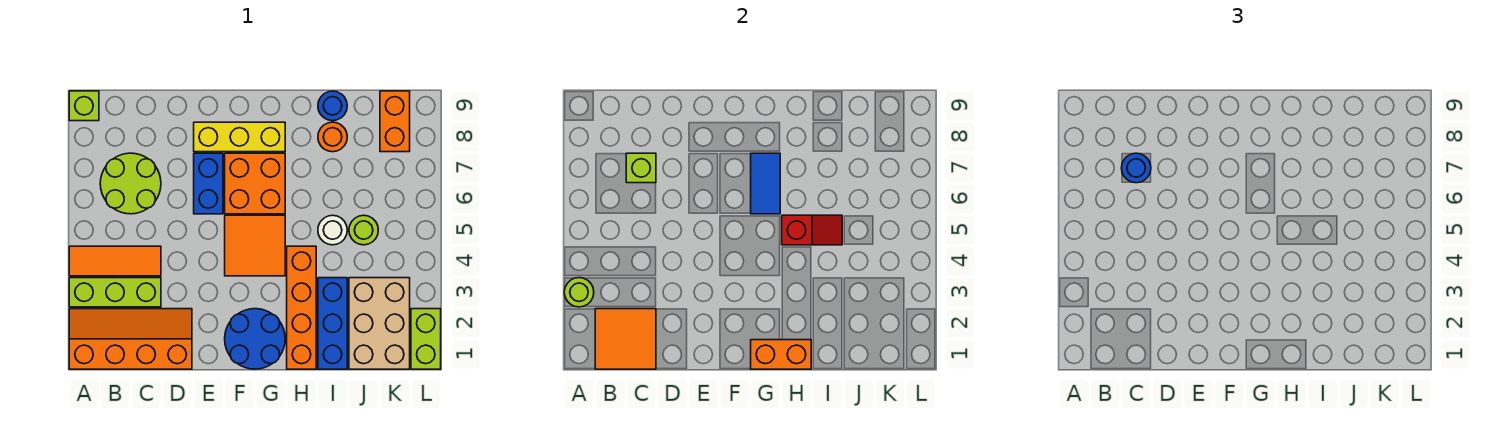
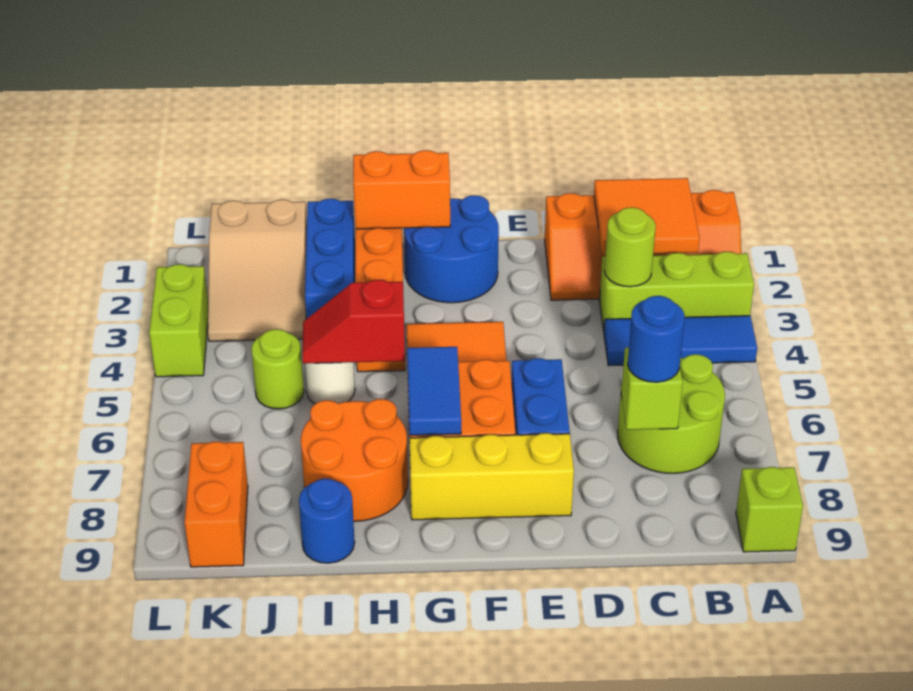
lime round brick A3 level 2 -> lime round brick C3 level 2
orange tile A4:C4 level 1 -> blue tile A4:C4 level 1
orange round brick I8 level 1 -> orange round brick H7:I8 level 1
tan brick J1:K3 level 1 -> tan slope J1:K3 level 1 top 1
lime brick L1:L2 level 1 -> lime brick L3:L4 level 1

